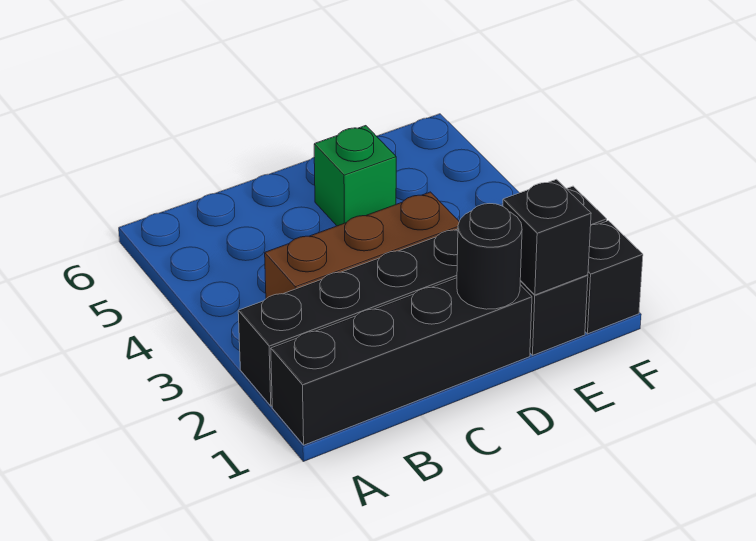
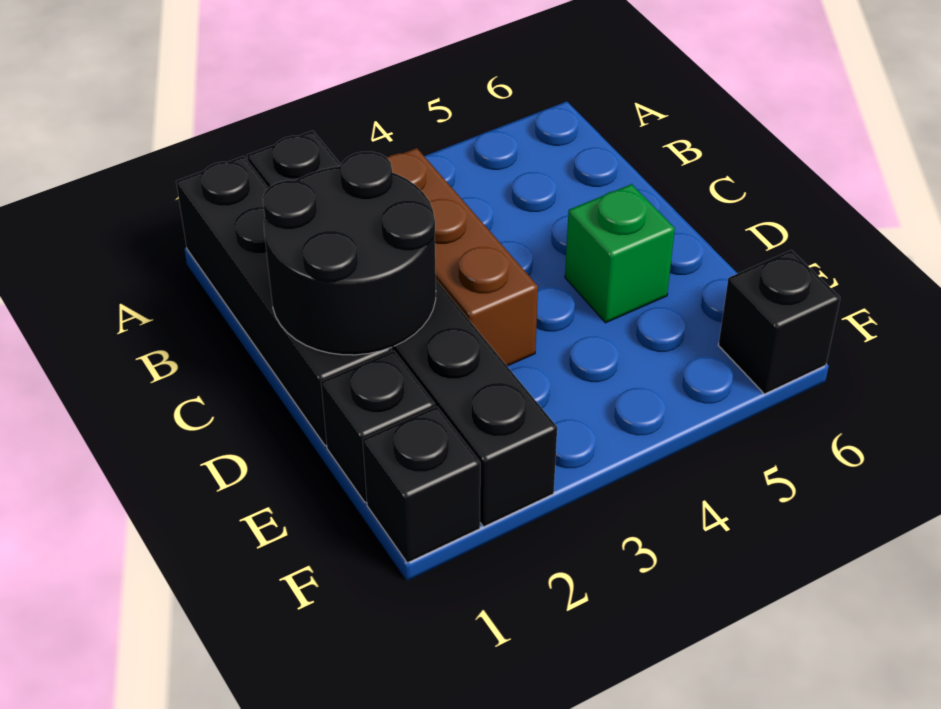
black round brick D1 level 2 -> black round brick C1:D2 level 2
black brick E1 level 2 -> black brick F6 level 1

